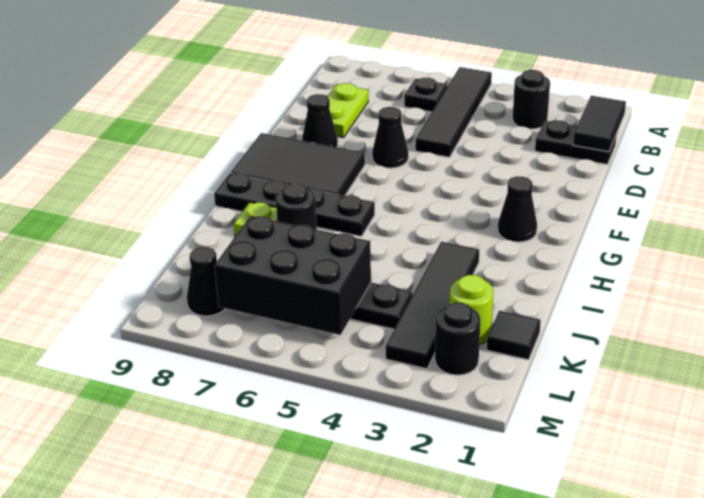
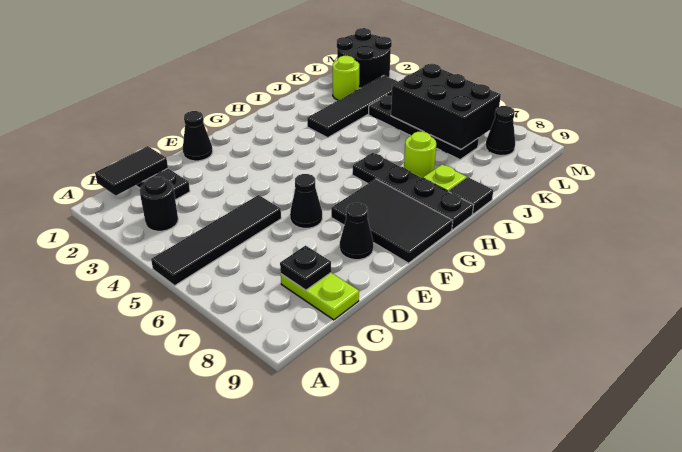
black plate B6 level 1 -> black plate C8 level 2
lime plate C8:D8 level 1 -> lime plate C8:C9 level 1
black cone G2 level 1 -> black cone E1 level 1
black round brick I7 level 1 -> lime round brick I7 level 1
black tile K1 level 1 -> black tile I9 level 1
black round brick L2 level 1 -> black round brick L1:M2 level 1

